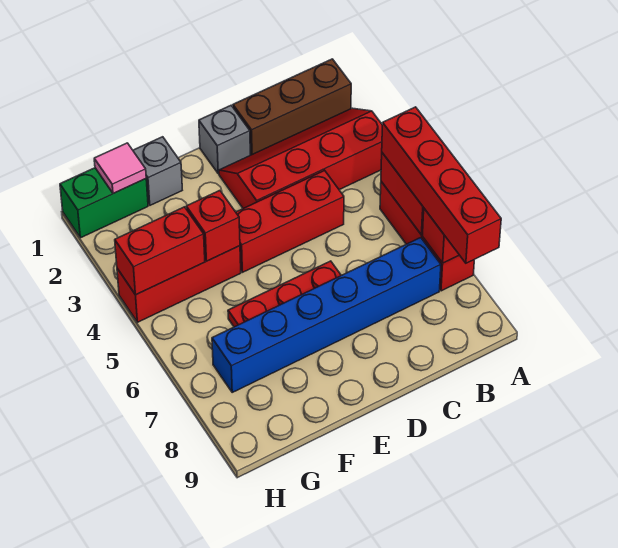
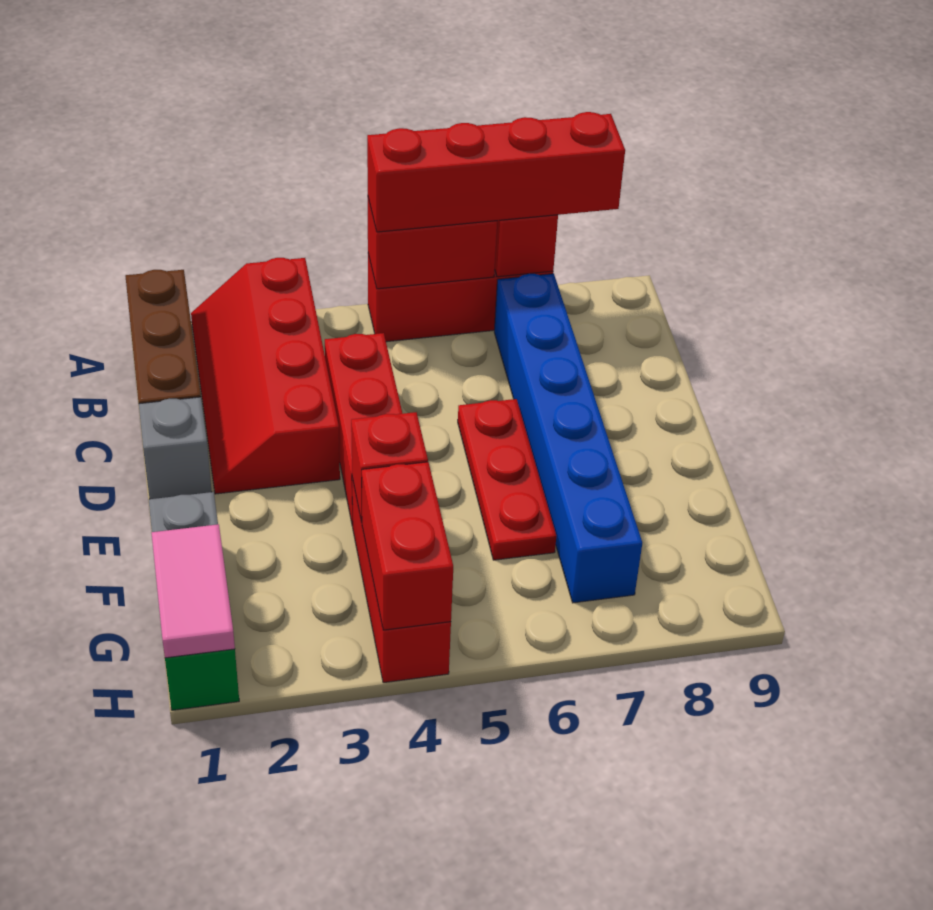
pink tile G1 level 2 -> pink tile G1:H1 level 2

